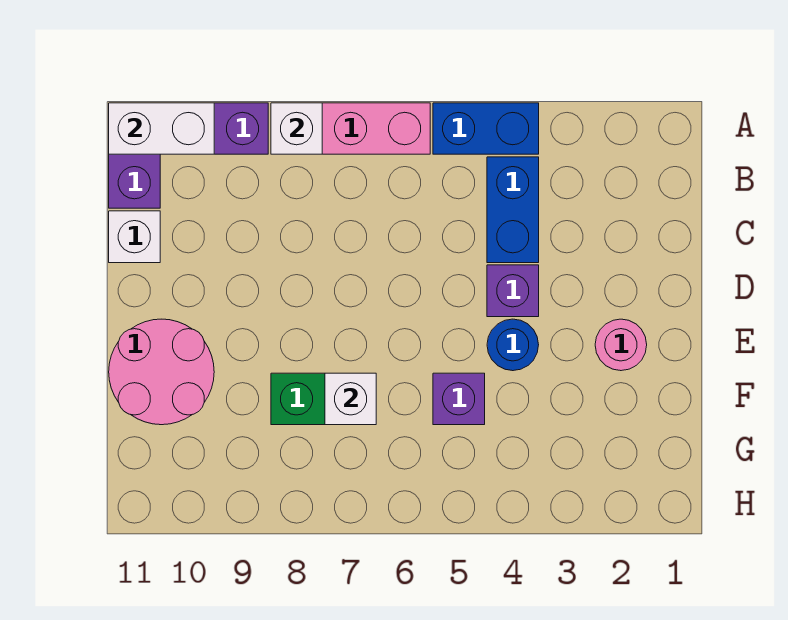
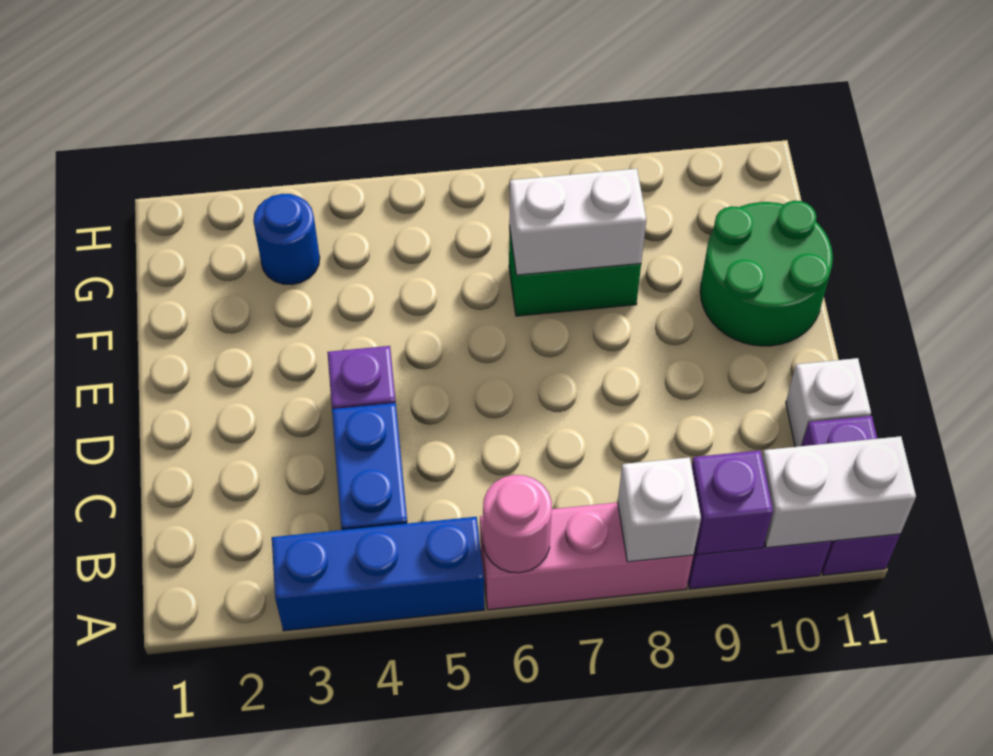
blue brick A4:A5 level 1 -> blue brick A3:A5 level 1
pink round brick E2 level 1 -> pink round brick A6 level 2
blue round brick E4 level 1 -> blue round brick G3 level 1
pink round brick E10:F11 level 1 -> green round brick E10:F11 level 1
purple brick F5 level 1 -> purple brick A9 level 2
white brick F7 level 2 -> white brick F7:F8 level 2

